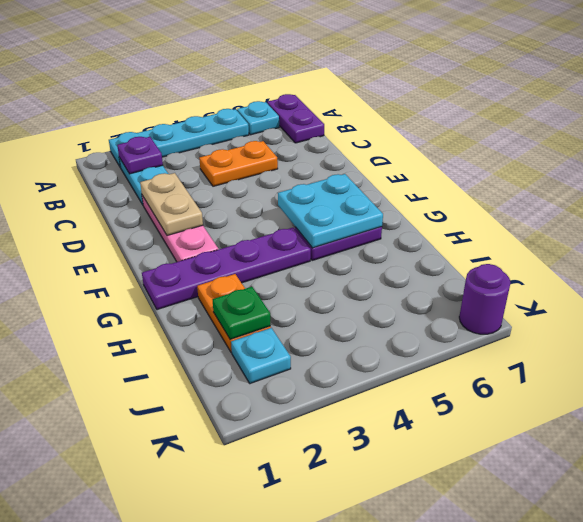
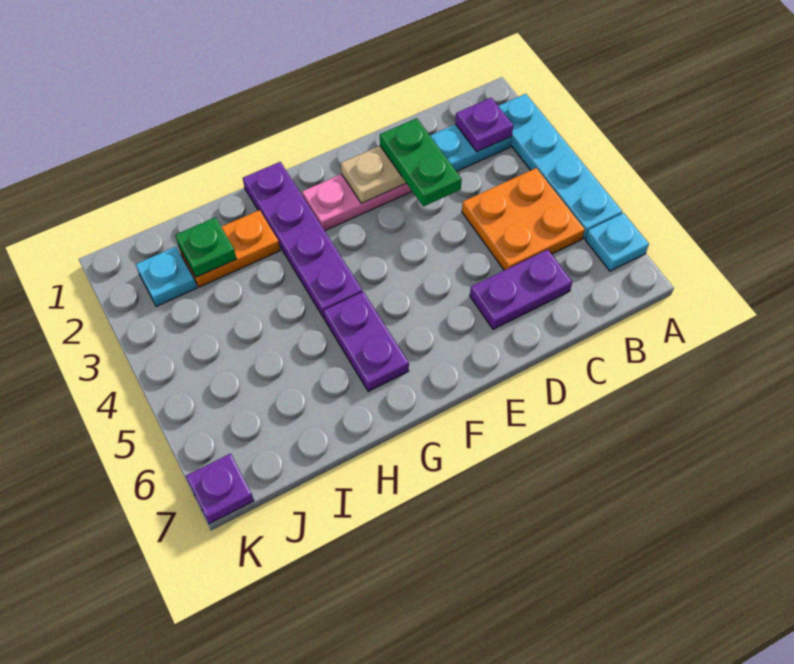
purple plate A7:B7 level 1 -> purple plate C6:D6 level 1
orange plate C4:C5 level 1 -> orange plate B4:C5 level 1
none -> green plate D2:D3 level 3
cyan plate F5:G6 level 2 -> none
purple round brick K7 level 1 -> purple plate K7 level 1

